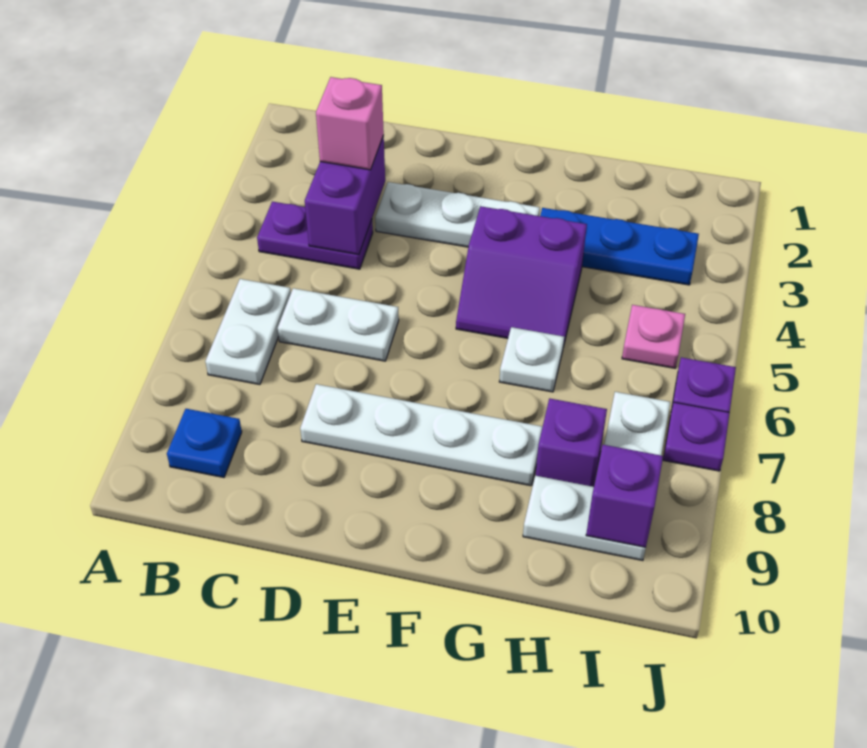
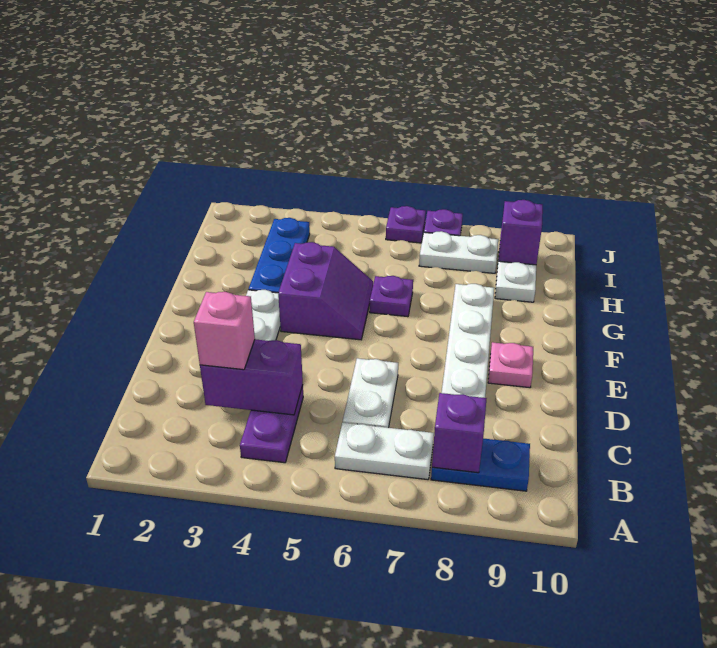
blue plate B9 level 1 -> blue plate B8:B9 level 1
white plate G6 level 1 -> purple plate G6 level 1
purple brick H8 level 1 -> purple brick B8 level 2
pink plate I5 level 1 -> pink plate E9 level 1

